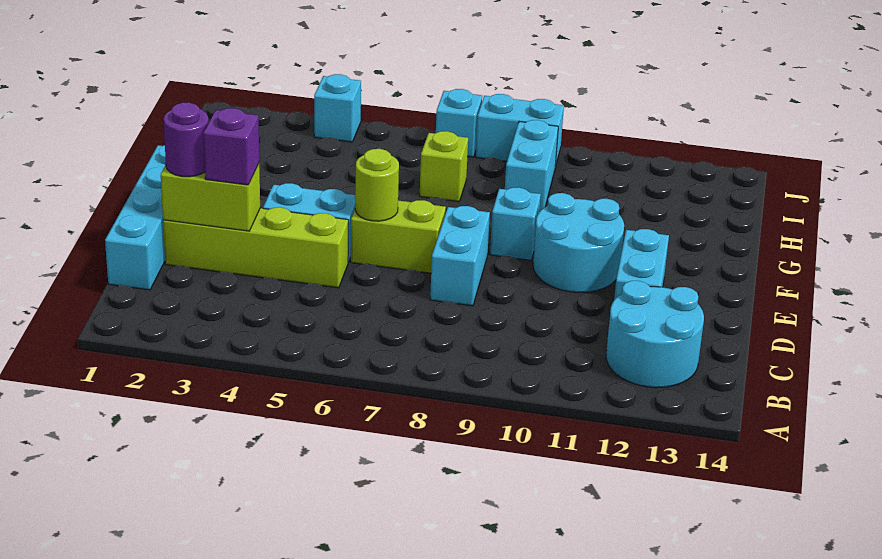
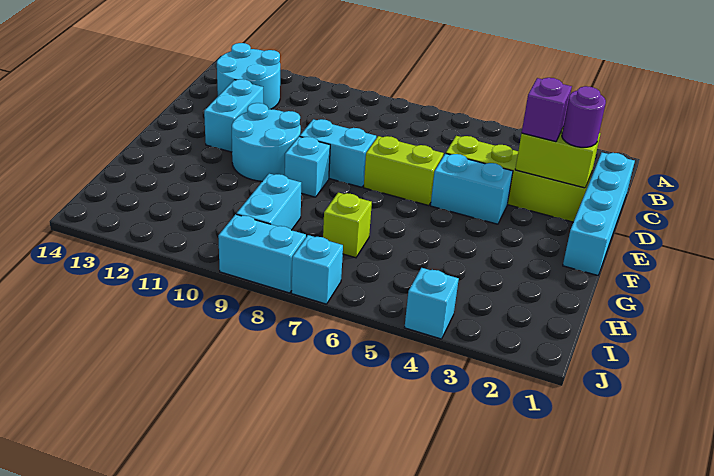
cyan brick D8:E8 level 1 -> cyan brick E8:E9 level 1
lime round brick E6 level 2 -> none

